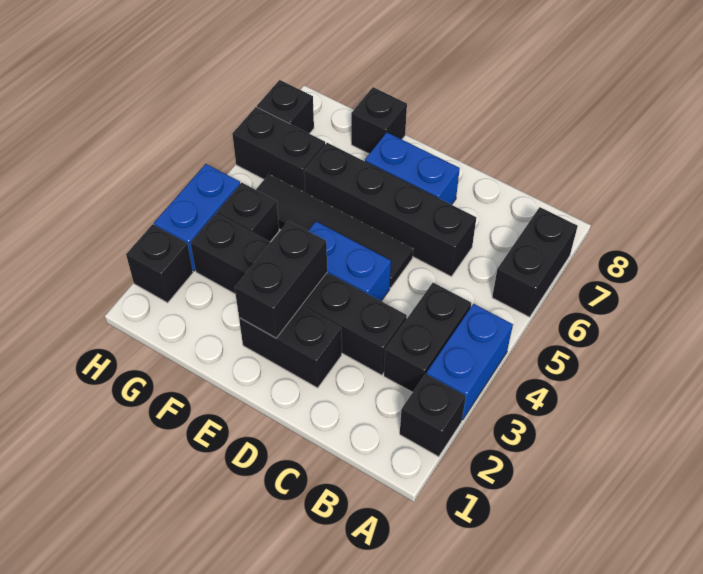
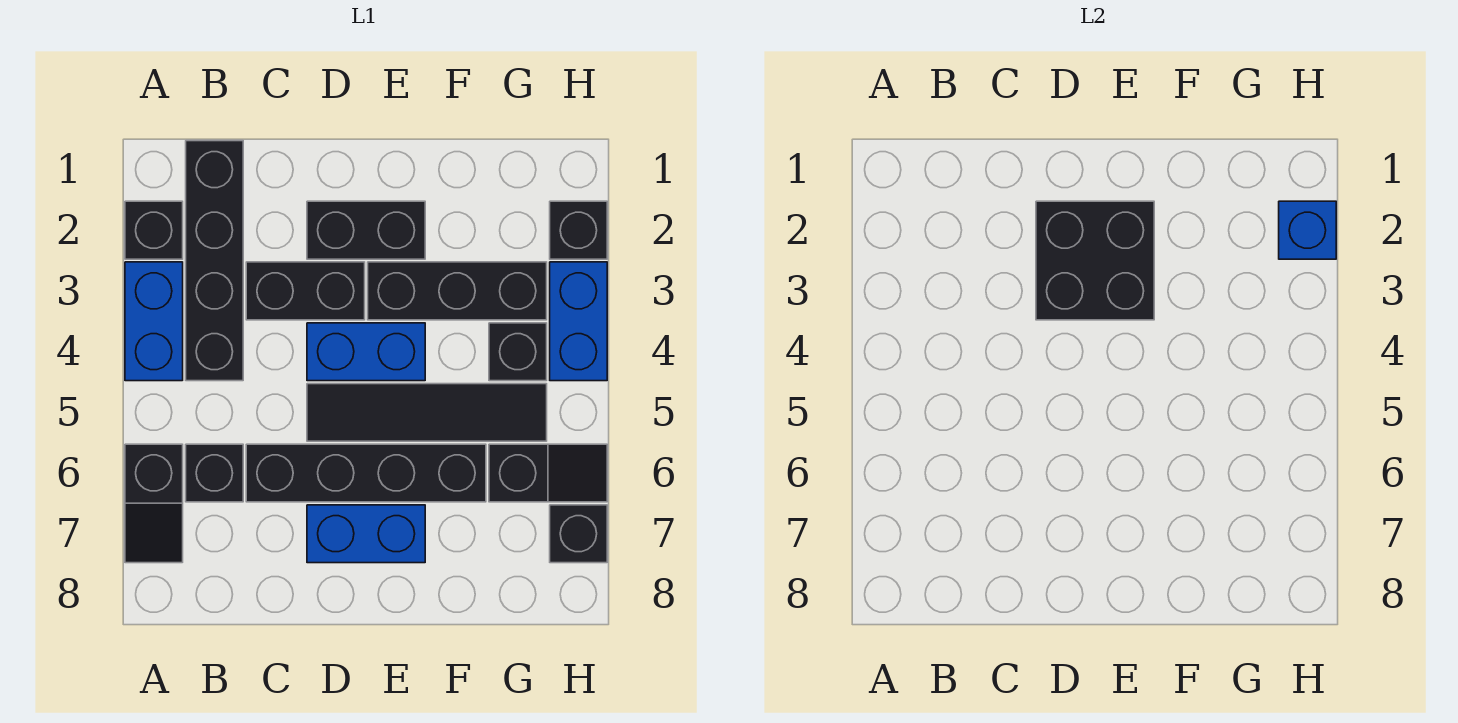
black brick A6:A7 level 1 -> black slope A6:A7 level 1 top 6
black brick B3:B4 level 1 -> black brick B1:B4 level 1
black brick E2:E3 level 2 -> black brick D2:E3 level 2
black brick F8 level 1 -> black brick B6 level 1
black brick G6:H6 level 1 -> black slope G6:H6 level 1 top G
none -> blue brick H2 level 2

